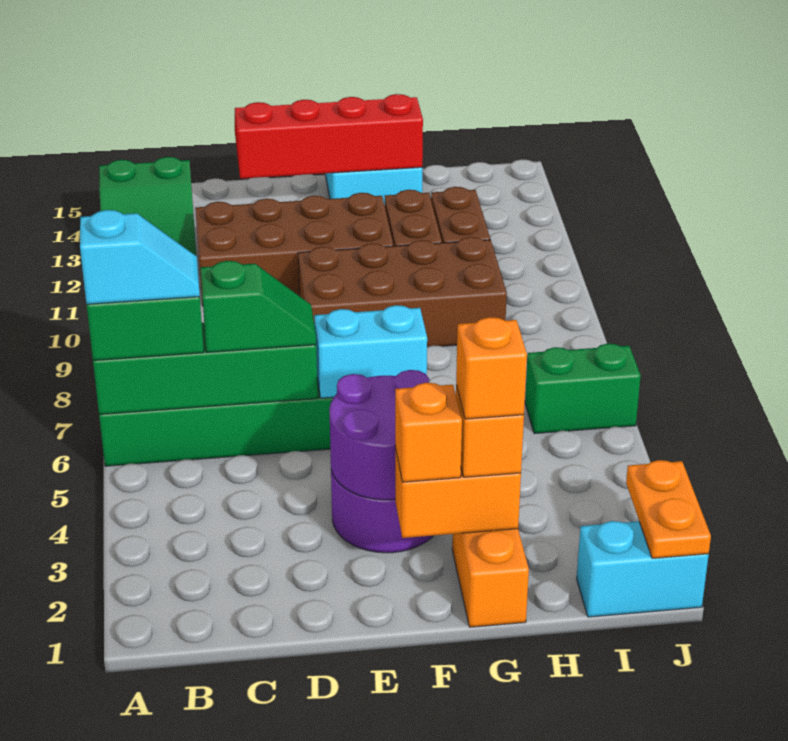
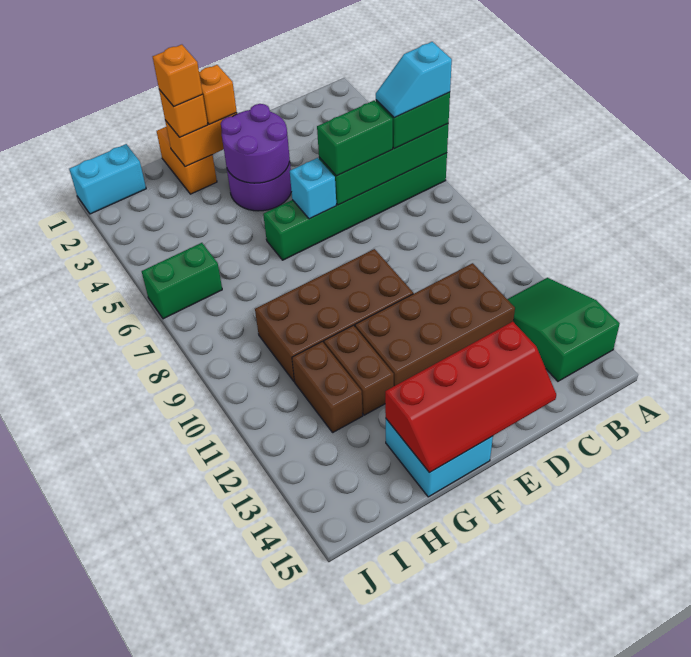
green slope C6:D6 level 3 top C -> green brick C6:D6 level 3
cyan brick E6:F6 level 2 -> cyan brick E6 level 2
orange plate J1:J2 level 2 -> none

